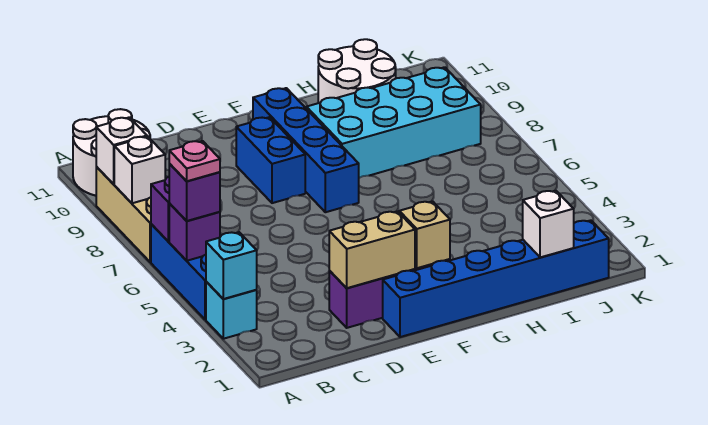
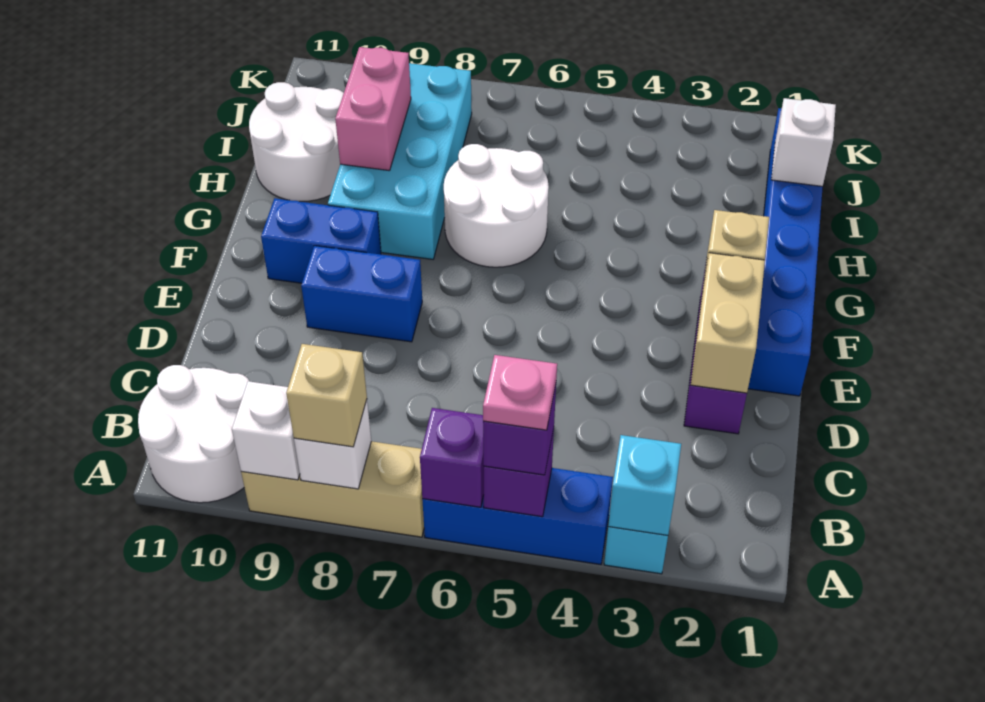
none -> tan brick A8 level 3
blue brick F7:F10 level 1 -> blue brick F9:F10 level 1
none -> white round brick G6:H7 level 1
none -> pink brick H9:I9 level 2

